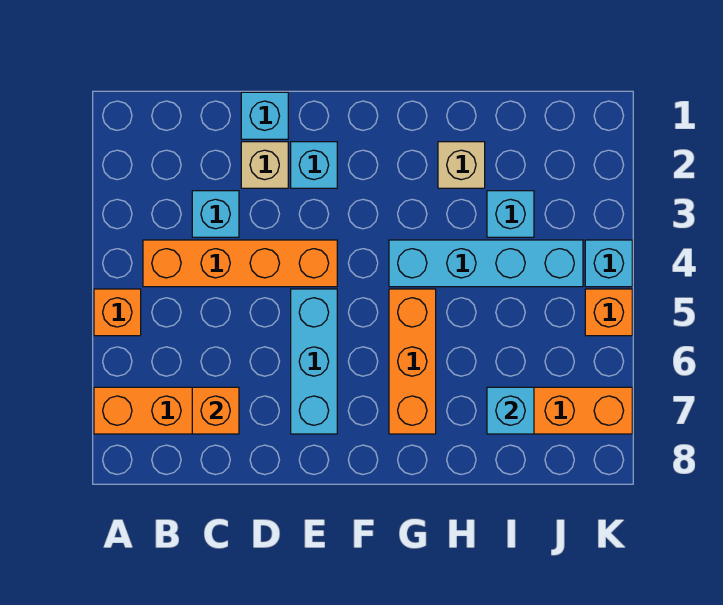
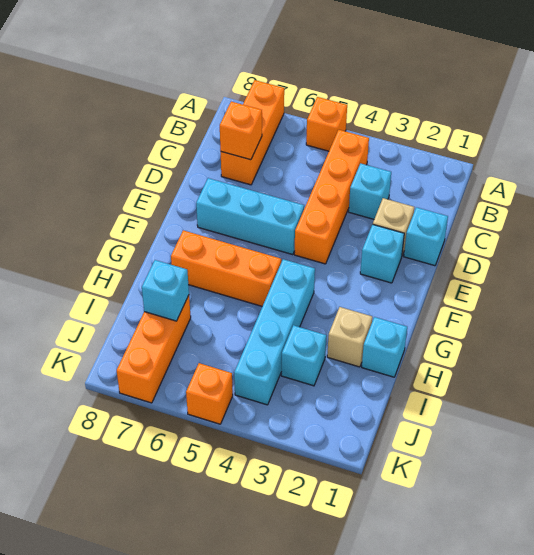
cyan brick K4 level 1 -> cyan brick H1 level 1

